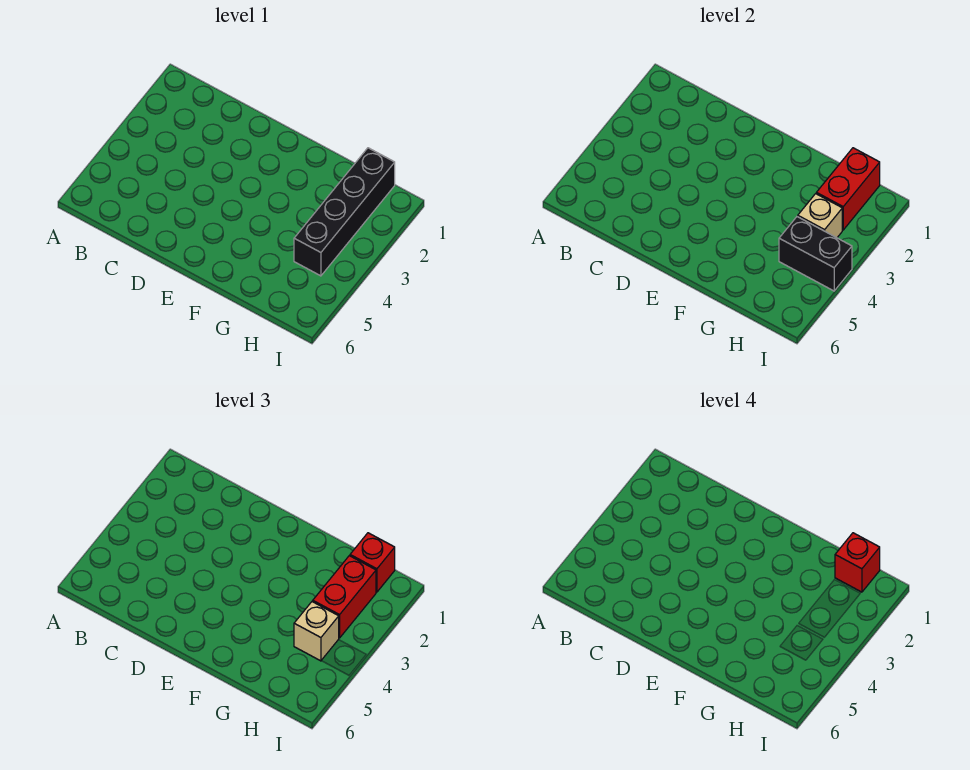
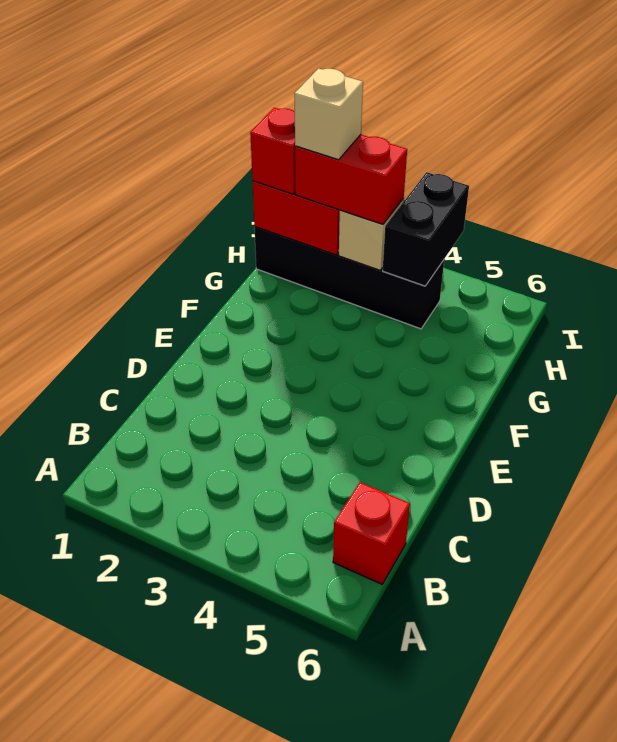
red brick H1 level 4 -> red brick B6 level 1
tan brick H4 level 3 -> tan brick H2 level 4

